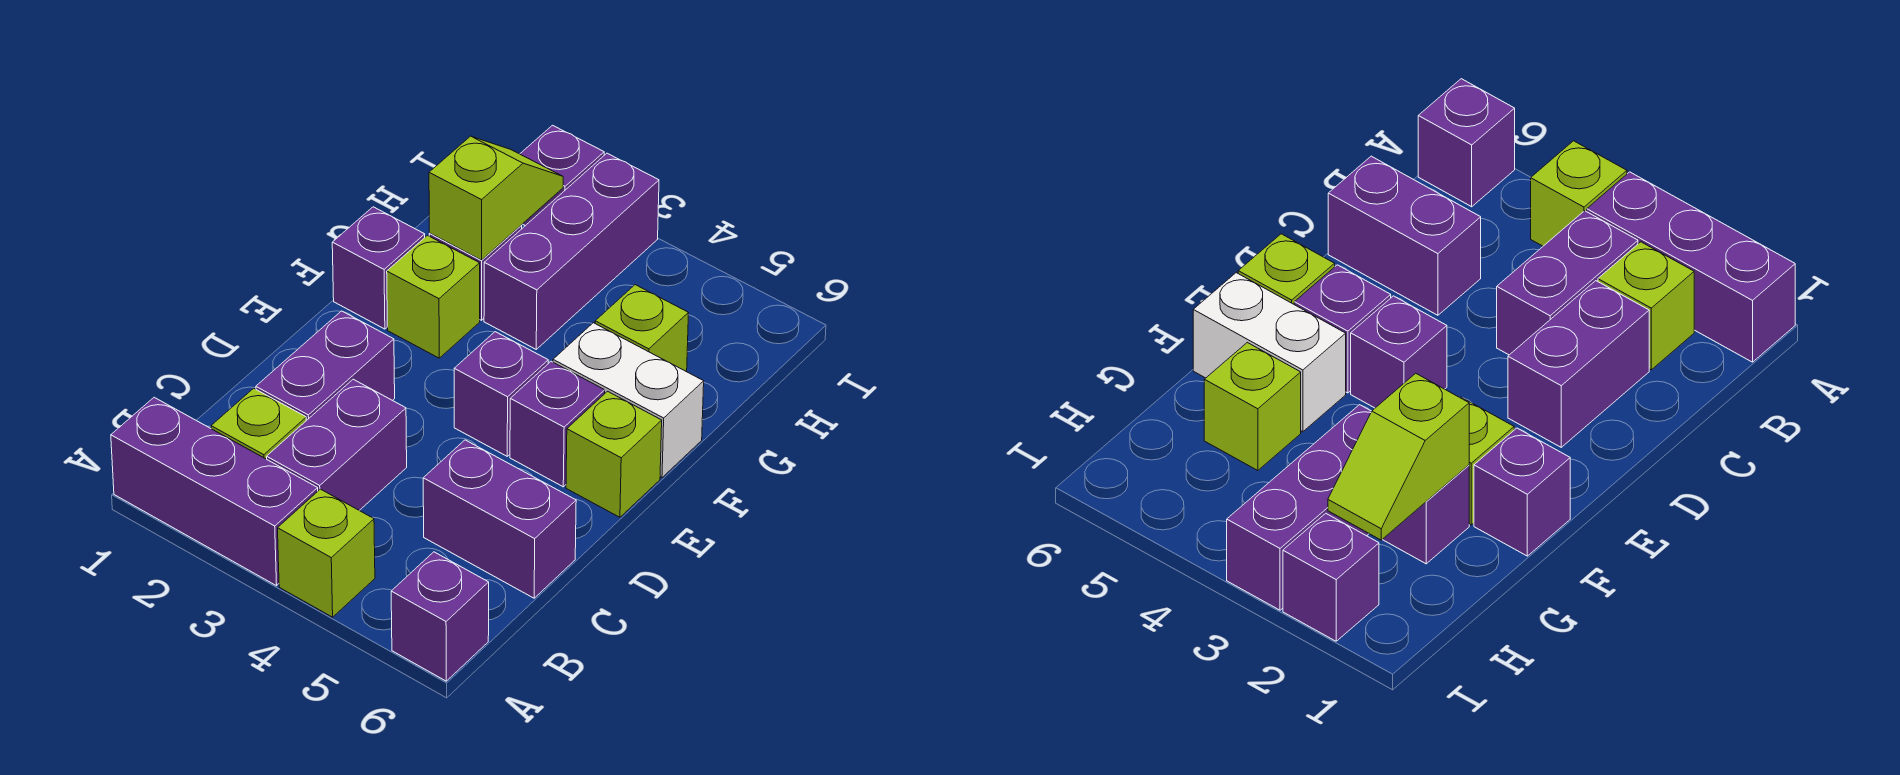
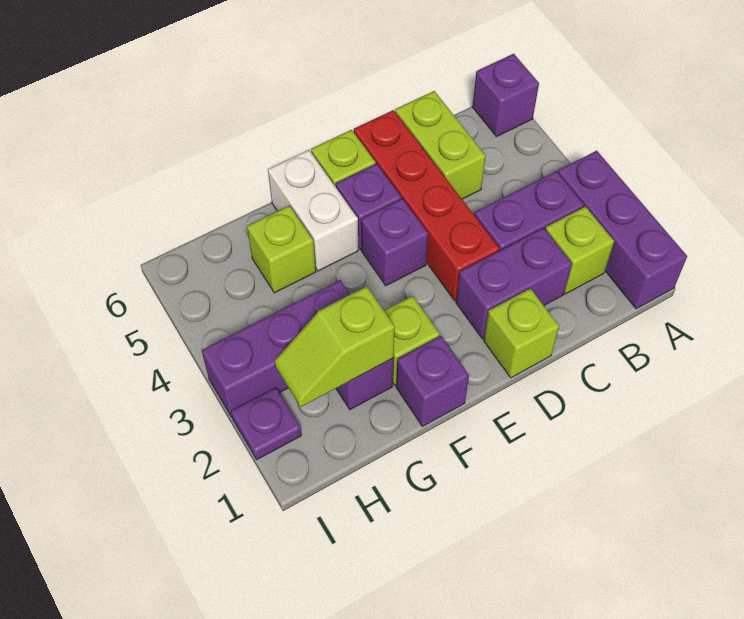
lime brick A4 level 1 -> lime brick D1 level 1
purple brick C5:C6 level 1 -> lime brick C5:C6 level 1
none -> red brick D3:D6 level 1
purple brick I2 level 1 -> purple plate I2 level 1

